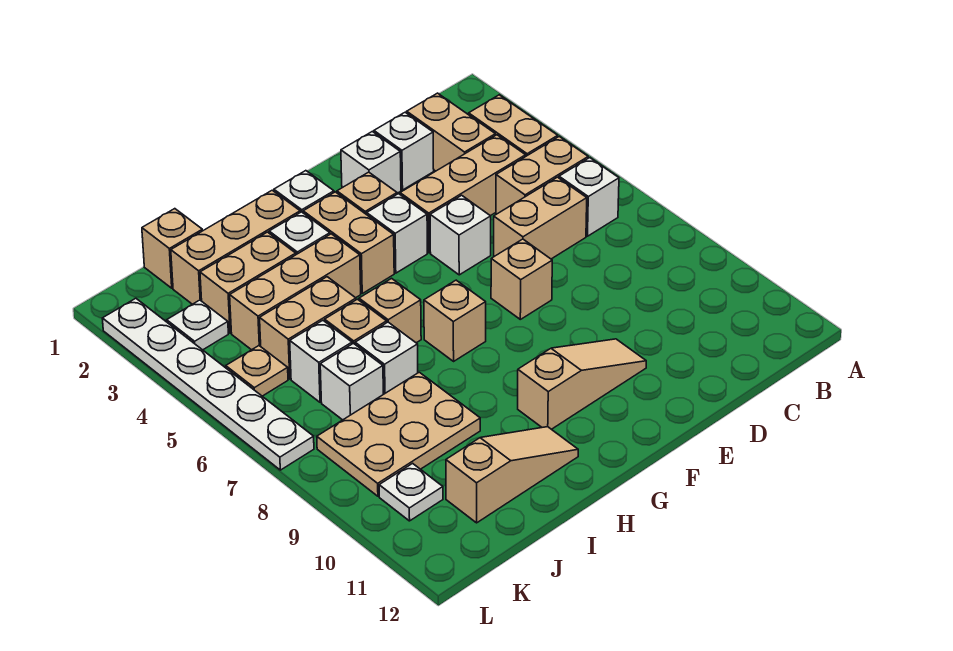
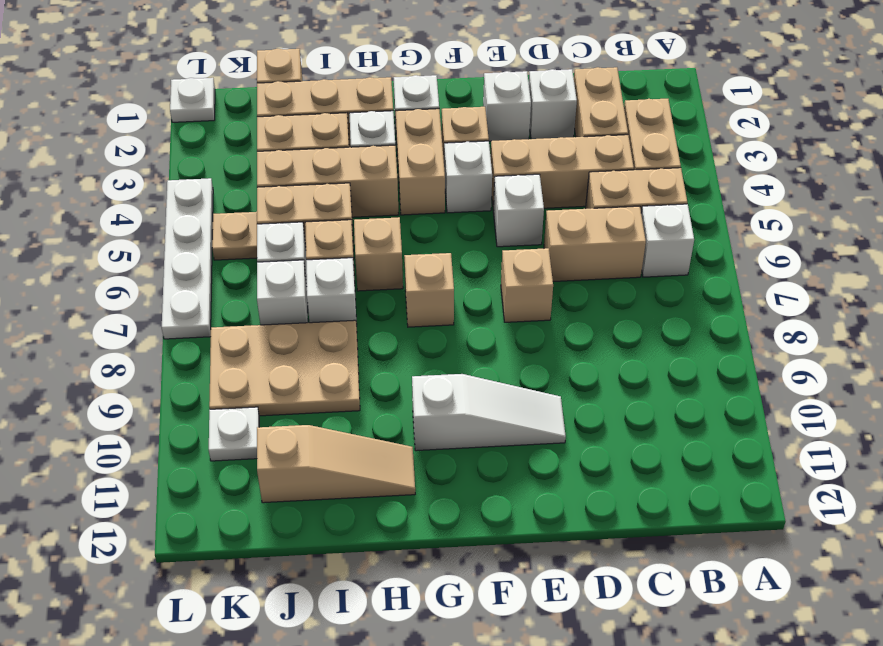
tan slope E10:G10 level 1 top G -> white slope E10:G10 level 1 top G
white plate K3 level 1 -> white plate L1 level 1
white plate L2:L7 level 1 -> white plate L4:L7 level 1

